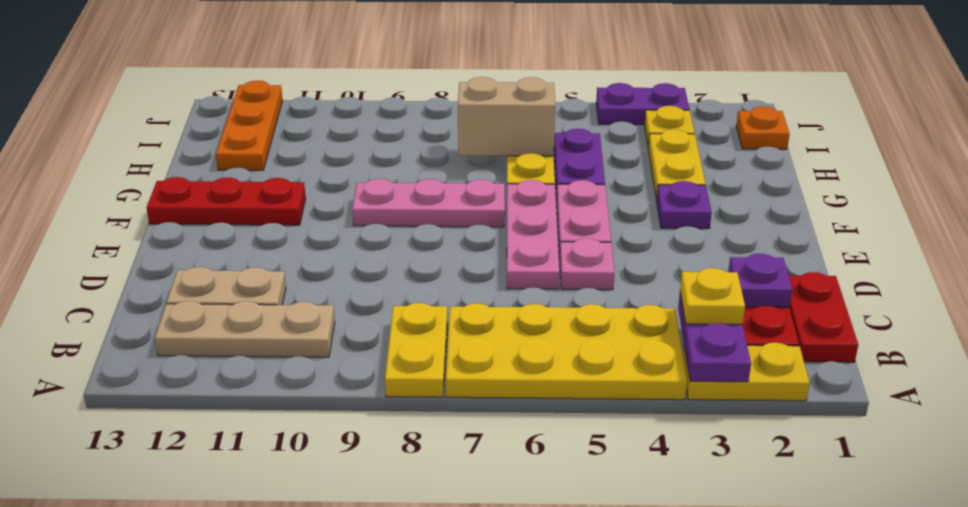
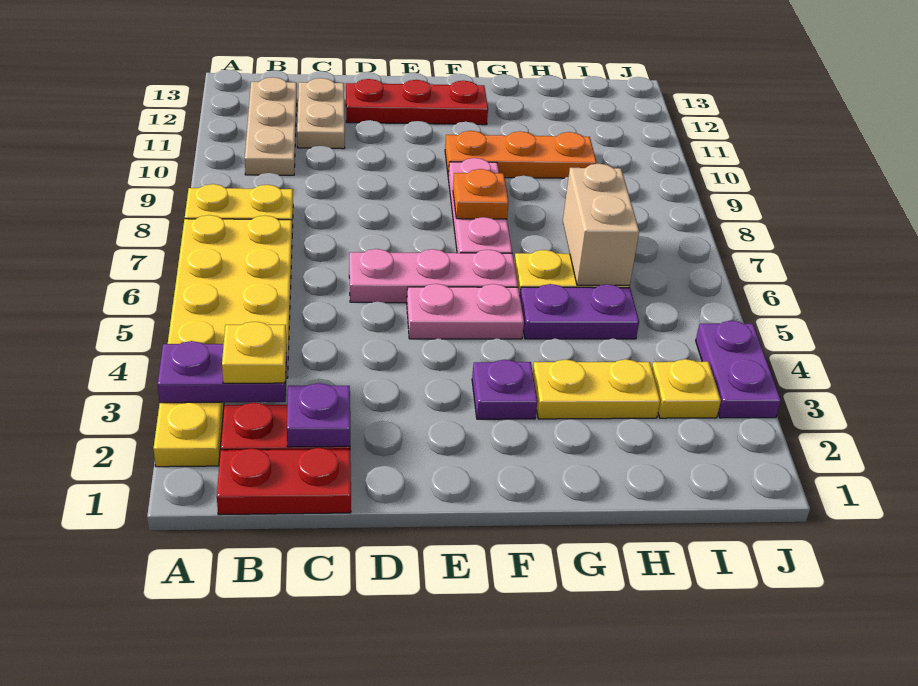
pink plate D5 level 1 -> none
red plate F11:F13 level 1 -> red plate D12:F12 level 1
orange plate H12:J12 level 1 -> orange plate F10:H10 level 1
orange plate I1 level 1 -> orange plate F8 level 2

